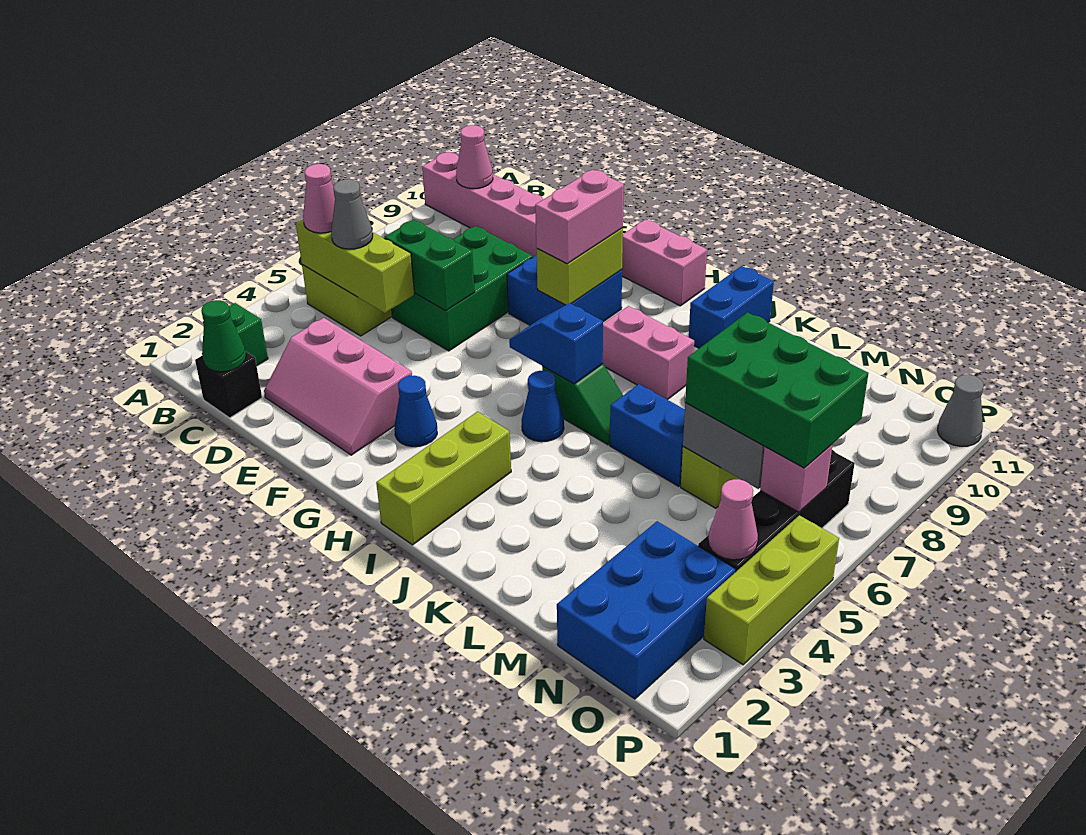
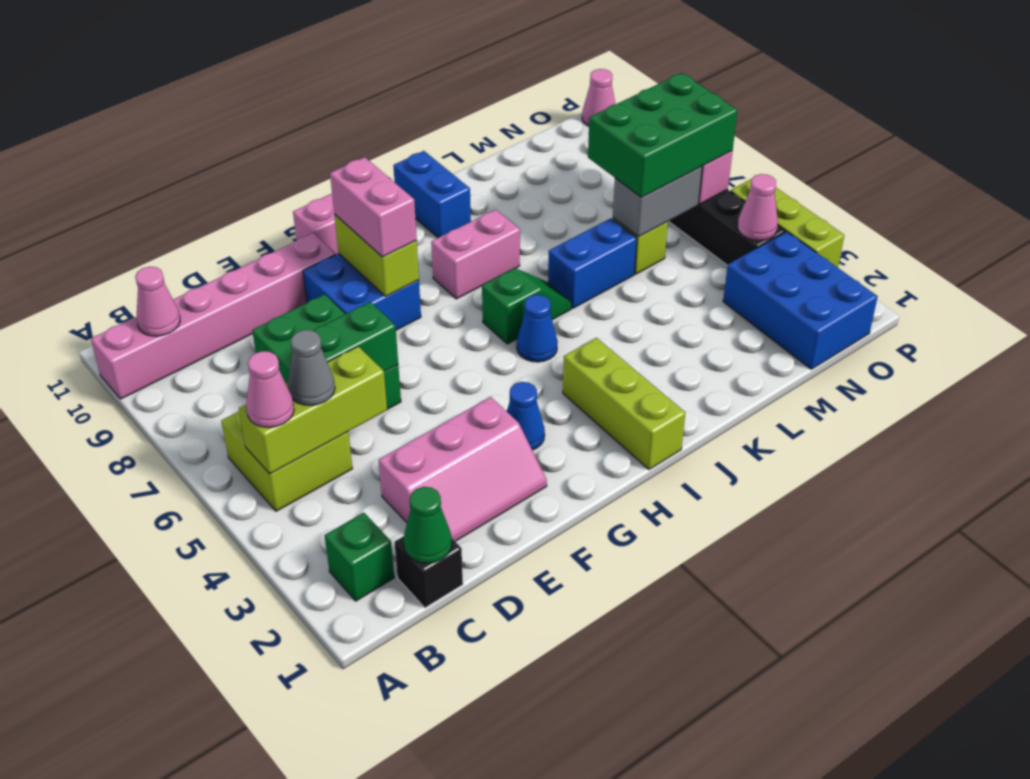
blue slope H6:I6 level 2 top I -> none
grey cone P11 level 1 -> pink cone P11 level 1

